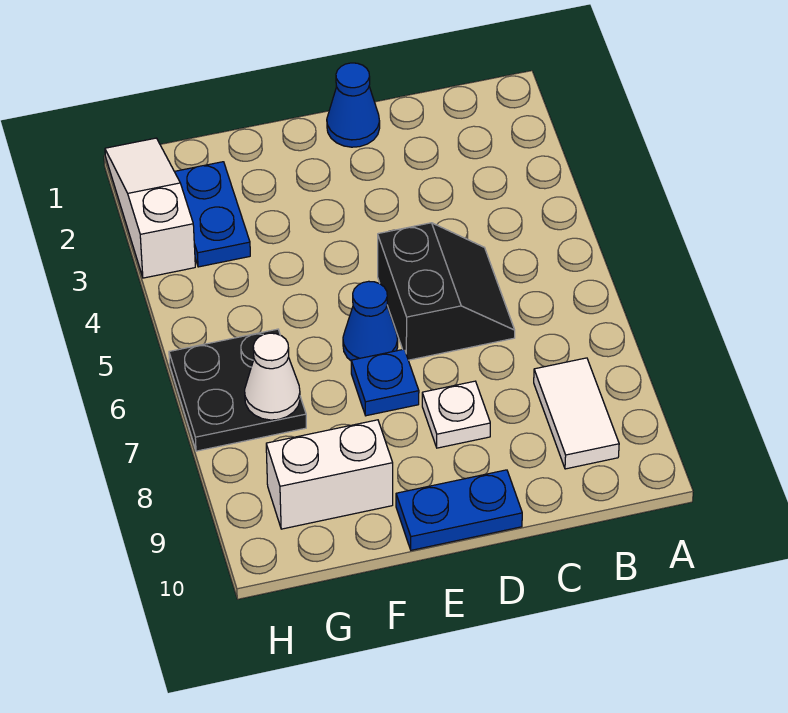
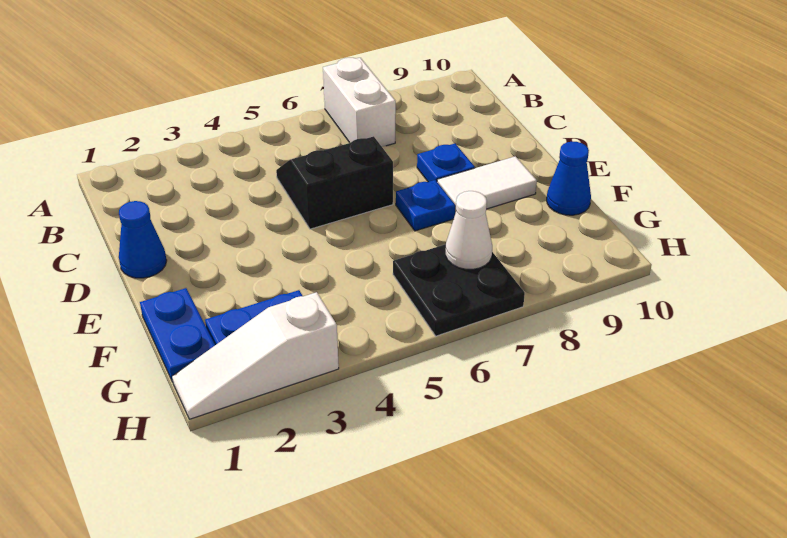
white tile B8:B9 level 1 -> white tile E8:E9 level 1
white plate D8 level 1 -> blue plate D8 level 1
blue plate D10:E10 level 1 -> blue plate F1:G1 level 1
blue cone E6 level 1 -> blue cone F10 level 1
white brick F9:G9 level 1 -> white brick A7:B7 level 1

